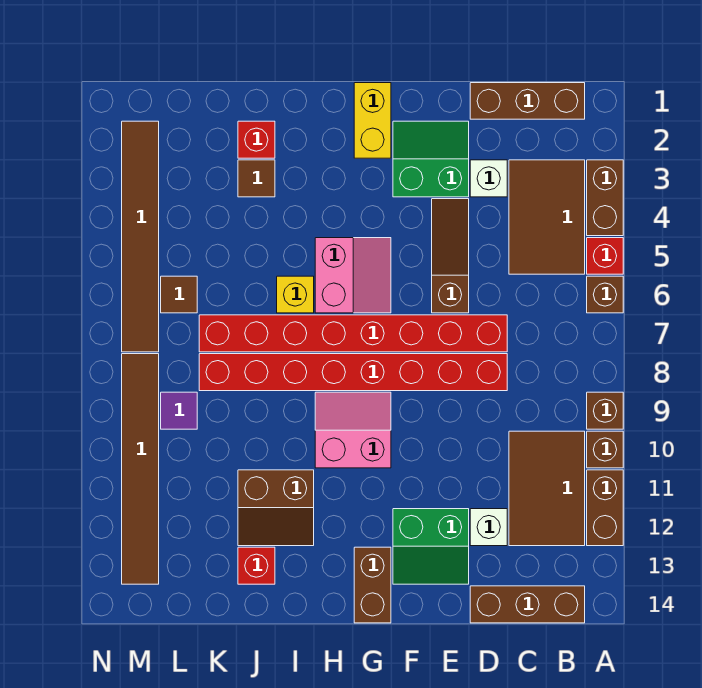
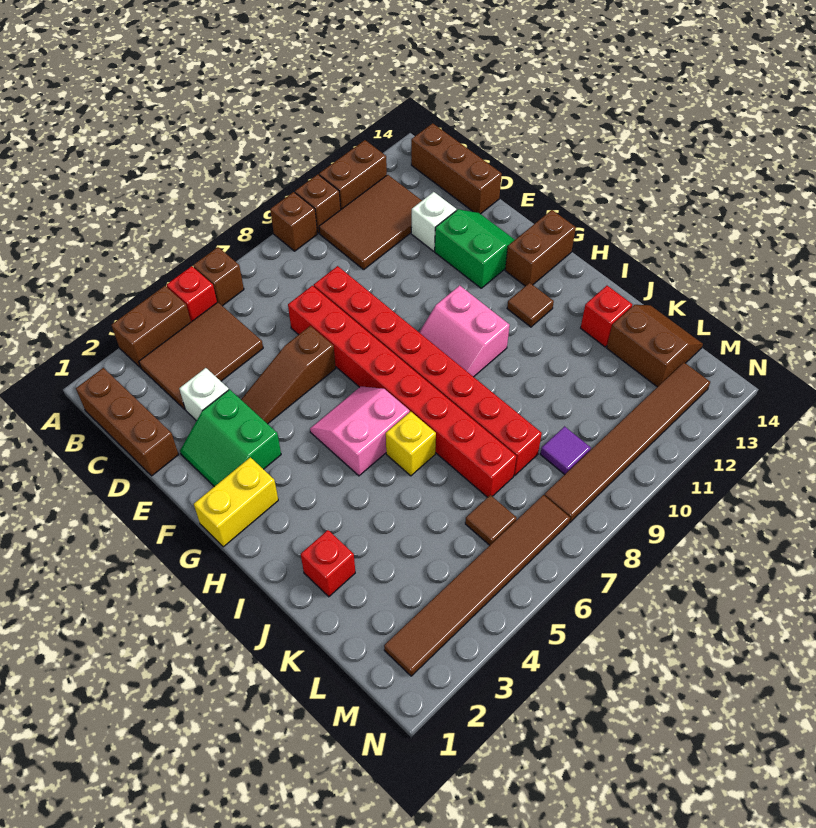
brown slope I11:J12 level 1 top 11 -> brown slope K13:L14 level 1 top 13
brown tile J3 level 1 -> brown tile H12 level 1

